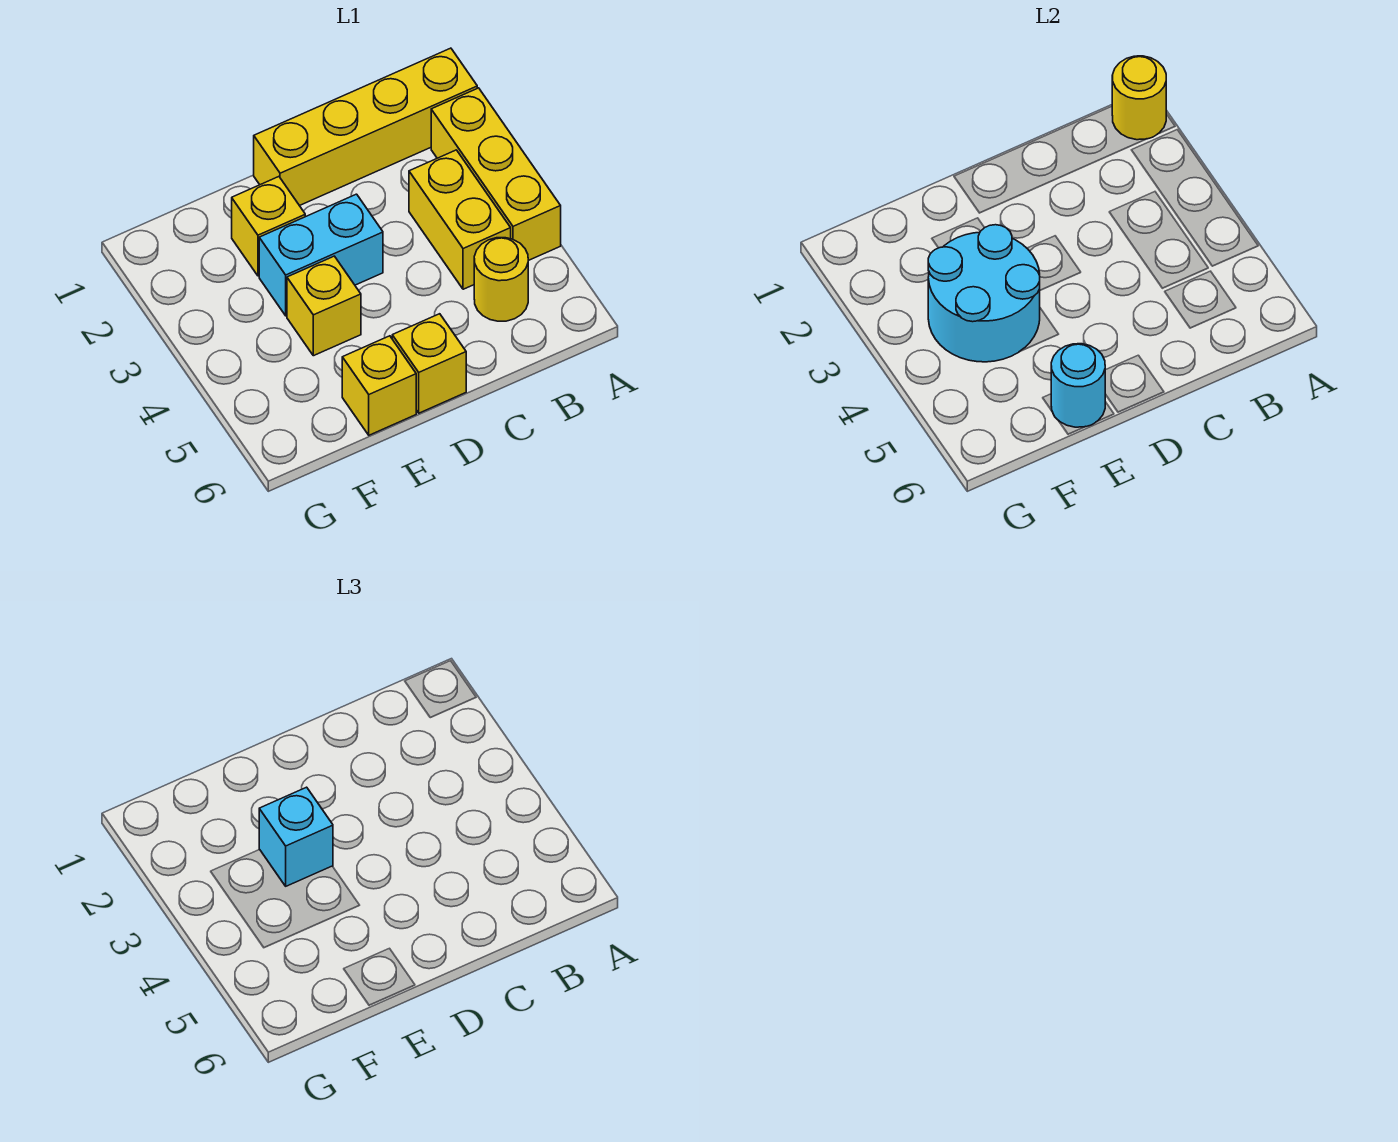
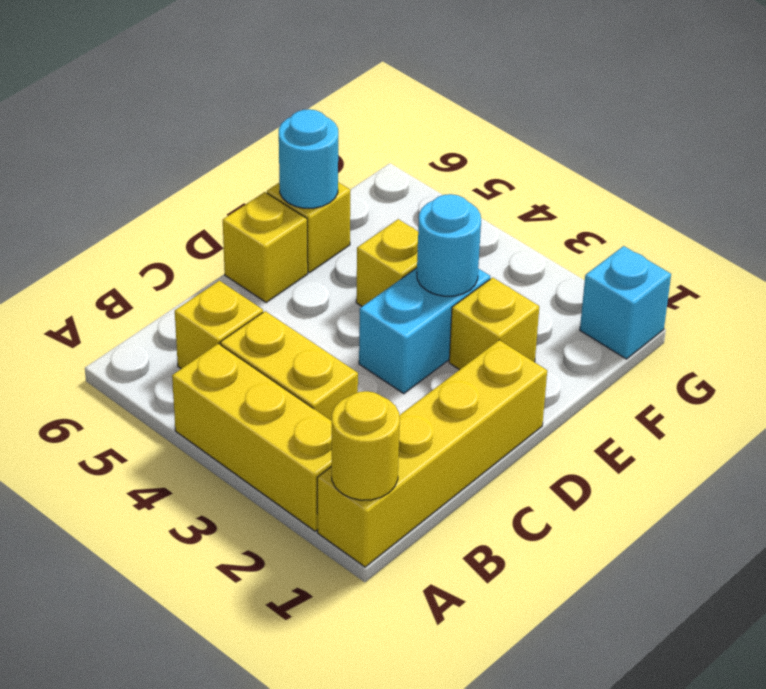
yellow round brick B5 level 1 -> yellow brick B5 level 1
cyan round brick E3:F4 level 2 -> cyan round brick E3 level 2
cyan brick E3 level 3 -> cyan brick G1 level 1

